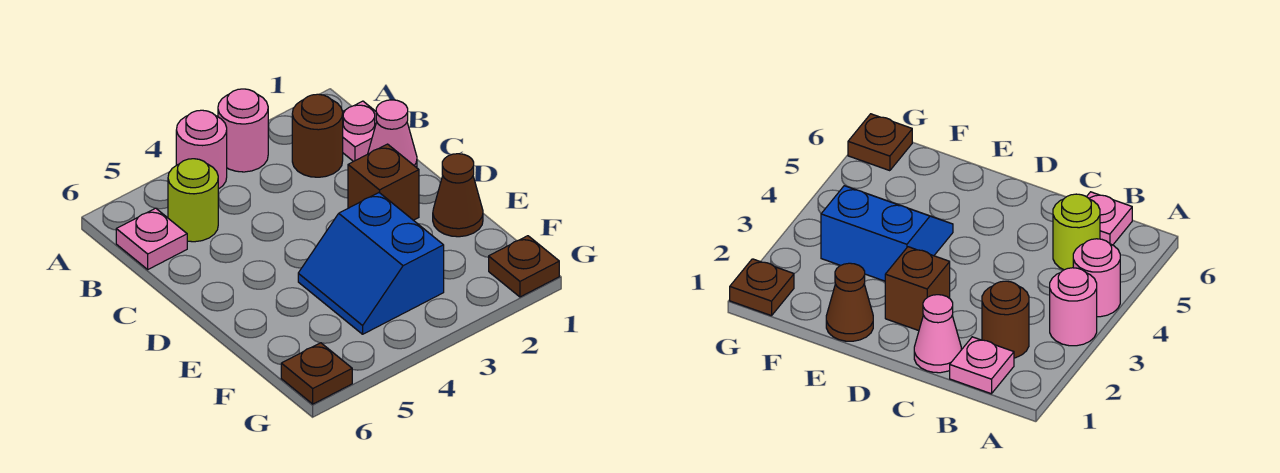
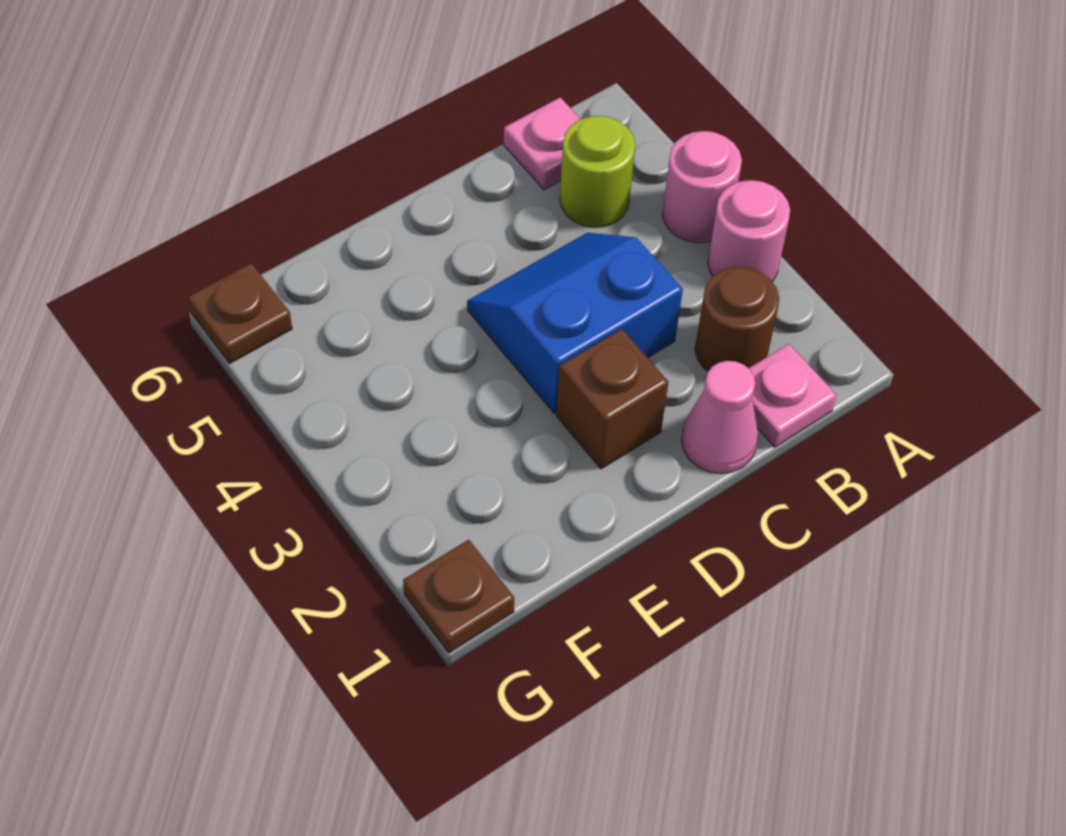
brown cone E1 level 1 -> none
blue slope E3:F4 level 1 top 3 -> blue slope C3:D4 level 1 top 3

